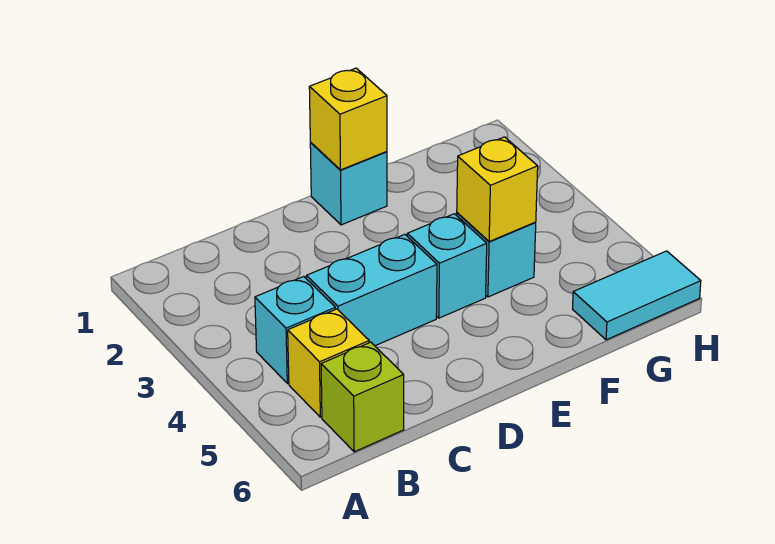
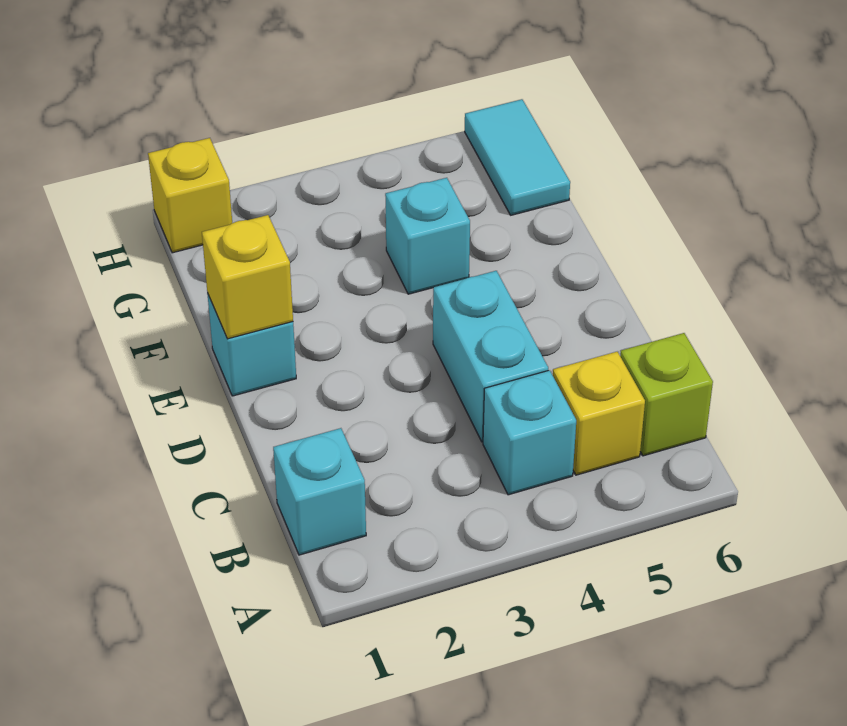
cyan brick E4 level 1 -> cyan brick B1 level 1
yellow brick F4 level 2 -> yellow brick H1 level 1

